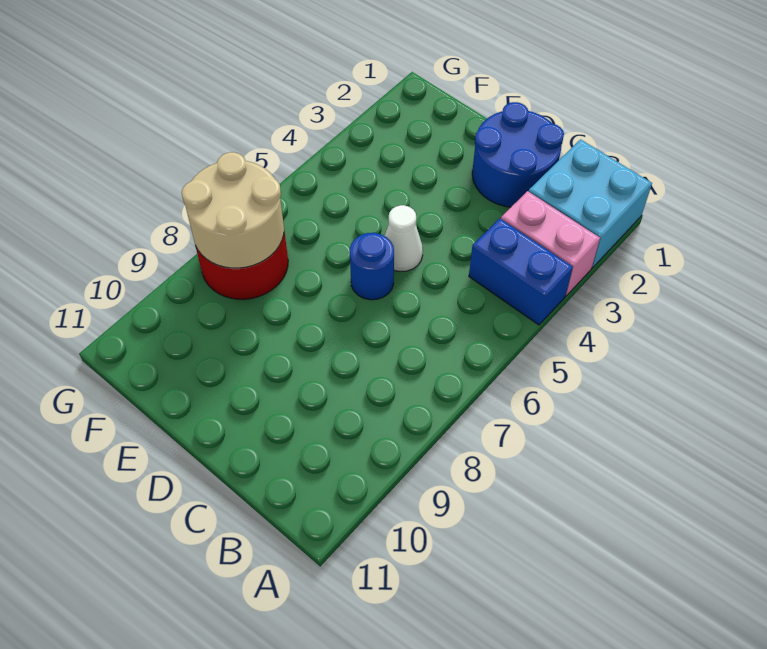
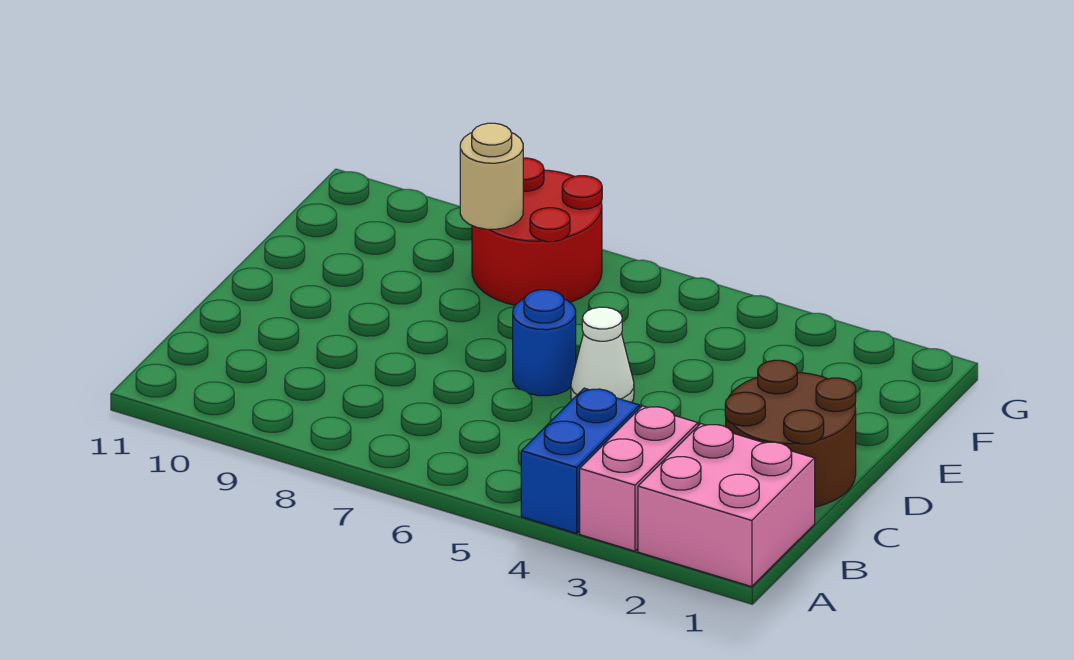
cyan brick A1:B2 level 1 -> pink brick A1:B2 level 1
blue round brick C1:D2 level 1 -> brown round brick C1:D2 level 1
tan round brick F7:G8 level 2 -> tan round brick F8 level 2

